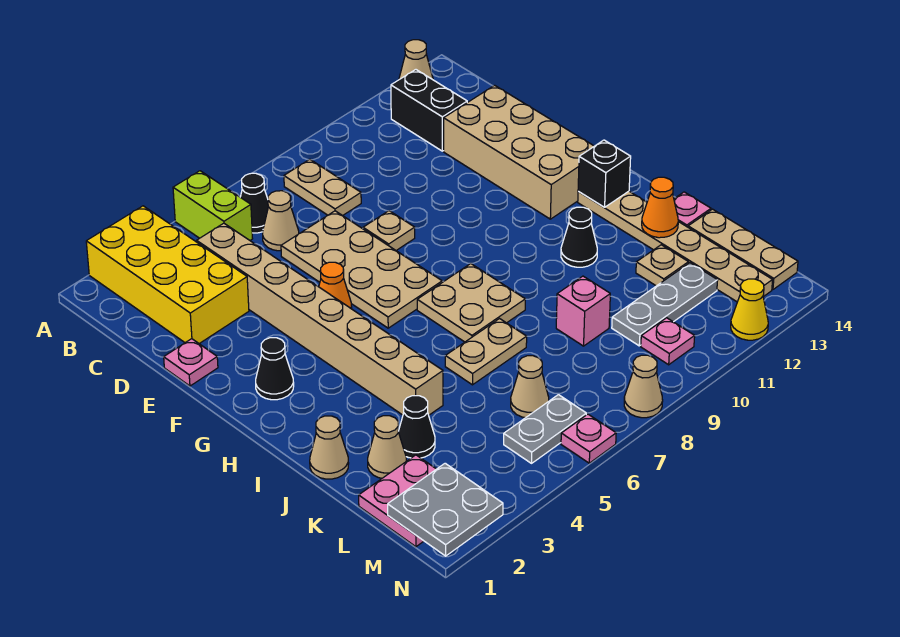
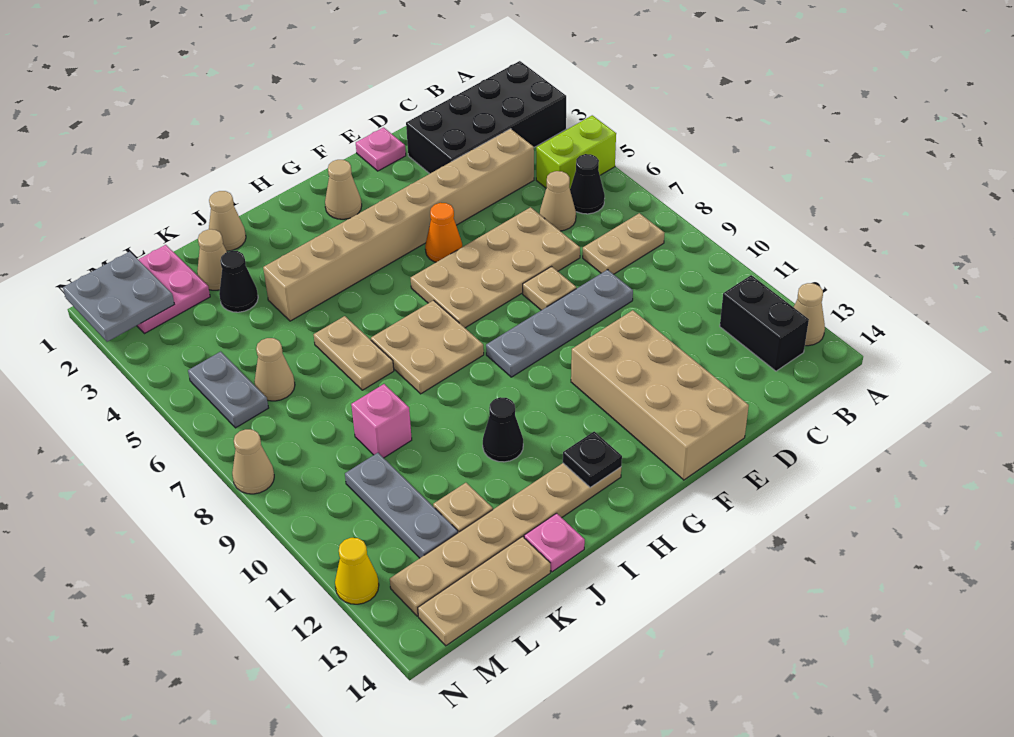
yellow brick A2:D3 level 1 -> black brick A2:D3 level 1
black brick B12:C12 level 1 -> black brick B12:B13 level 1
none -> grey plate D9:G9 level 1
tan brick D12:G13 level 1 -> tan brick E11:F14 level 1
black cone G2 level 1 -> tan cone G2 level 1
black brick H13 level 2 -> black plate H13 level 2
orange cone J13 level 2 -> none
pink plate M10 level 1 -> none
pink plate N6 level 1 -> none

